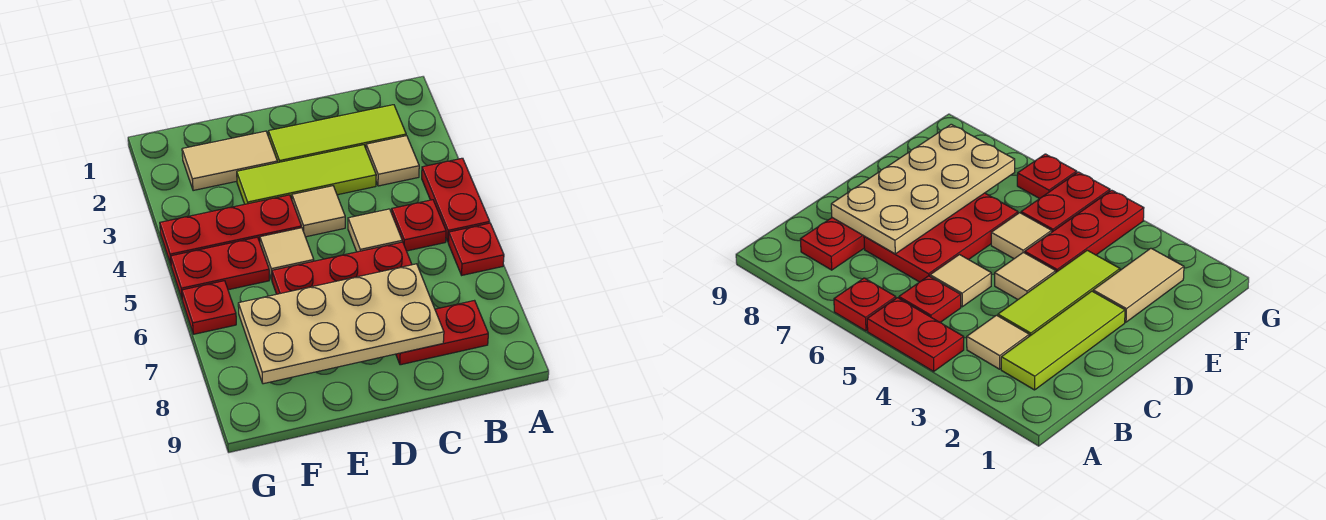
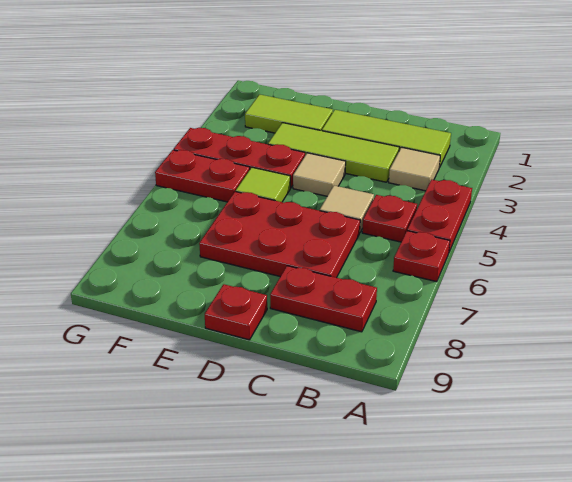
tan plate C7:F8 level 2 -> none
tan tile E2:F2 level 1 -> lime tile E2:F2 level 1
tan tile E5 level 1 -> lime tile E5 level 1
red plate G6 level 1 -> red plate D9 level 1

